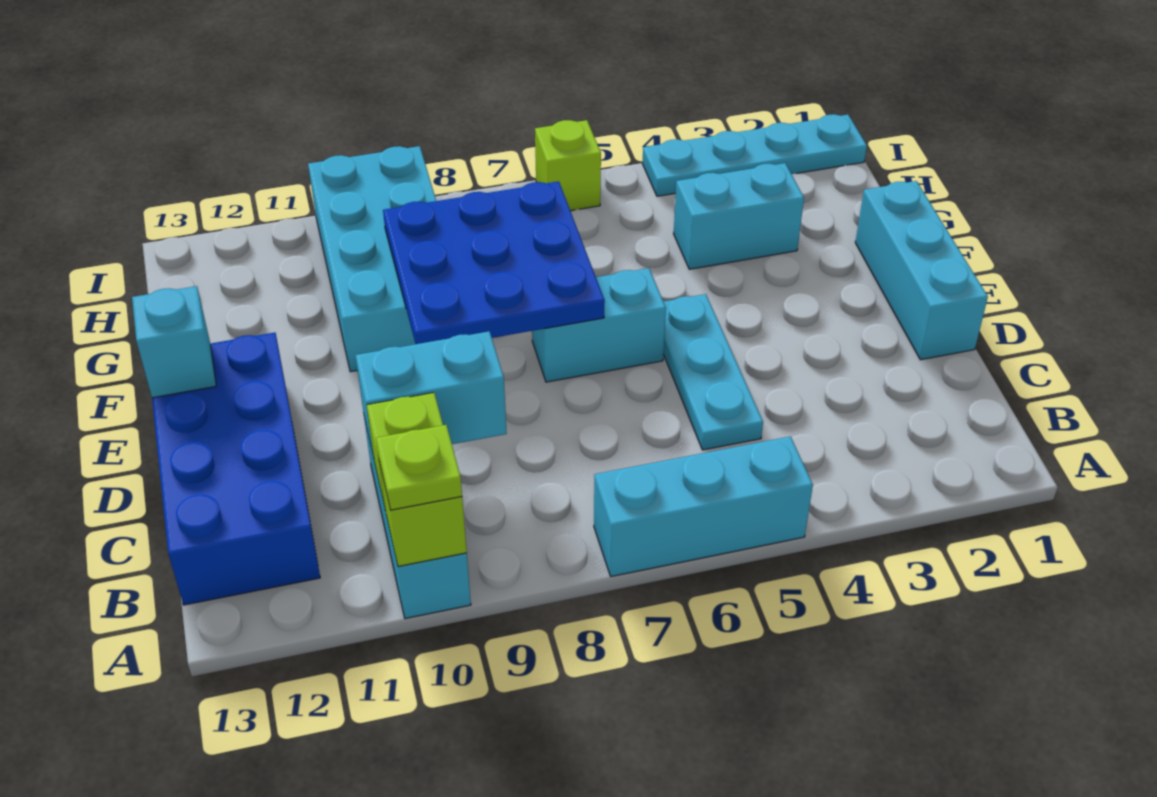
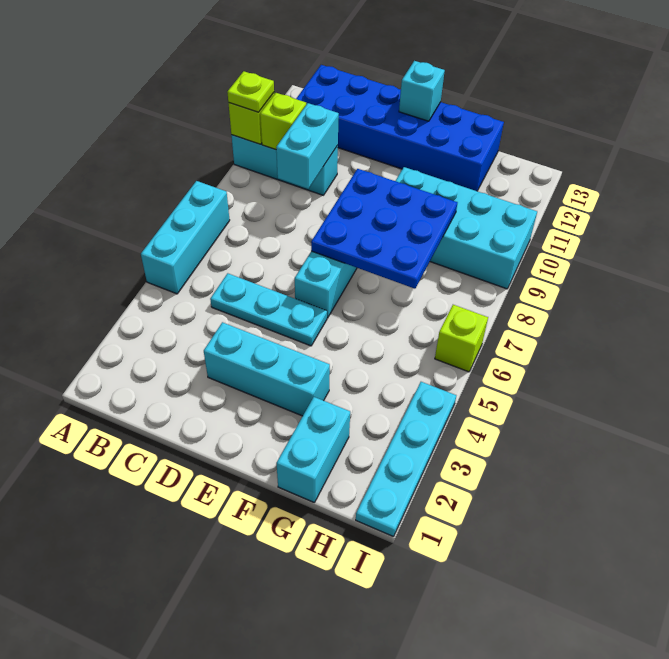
blue brick B12:E13 level 1 -> blue brick B12:G13 level 1
cyan brick D1:F1 level 1 -> cyan brick D3:F3 level 1
cyan brick G3:G4 level 1 -> cyan brick G1:G2 level 1

